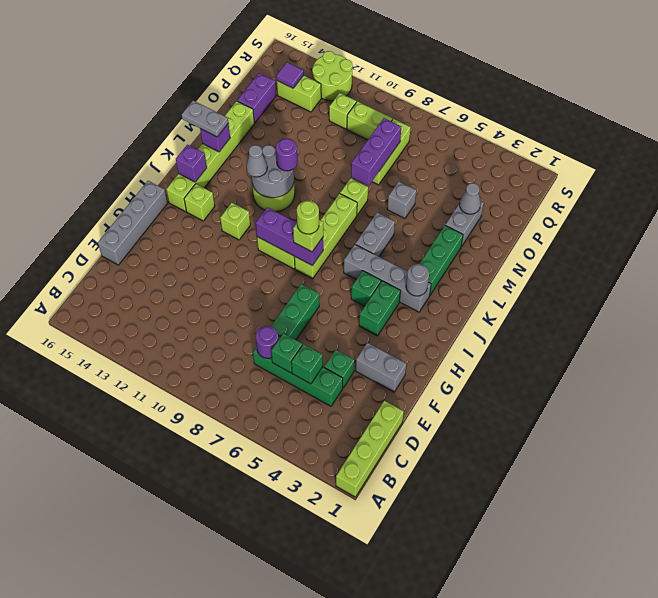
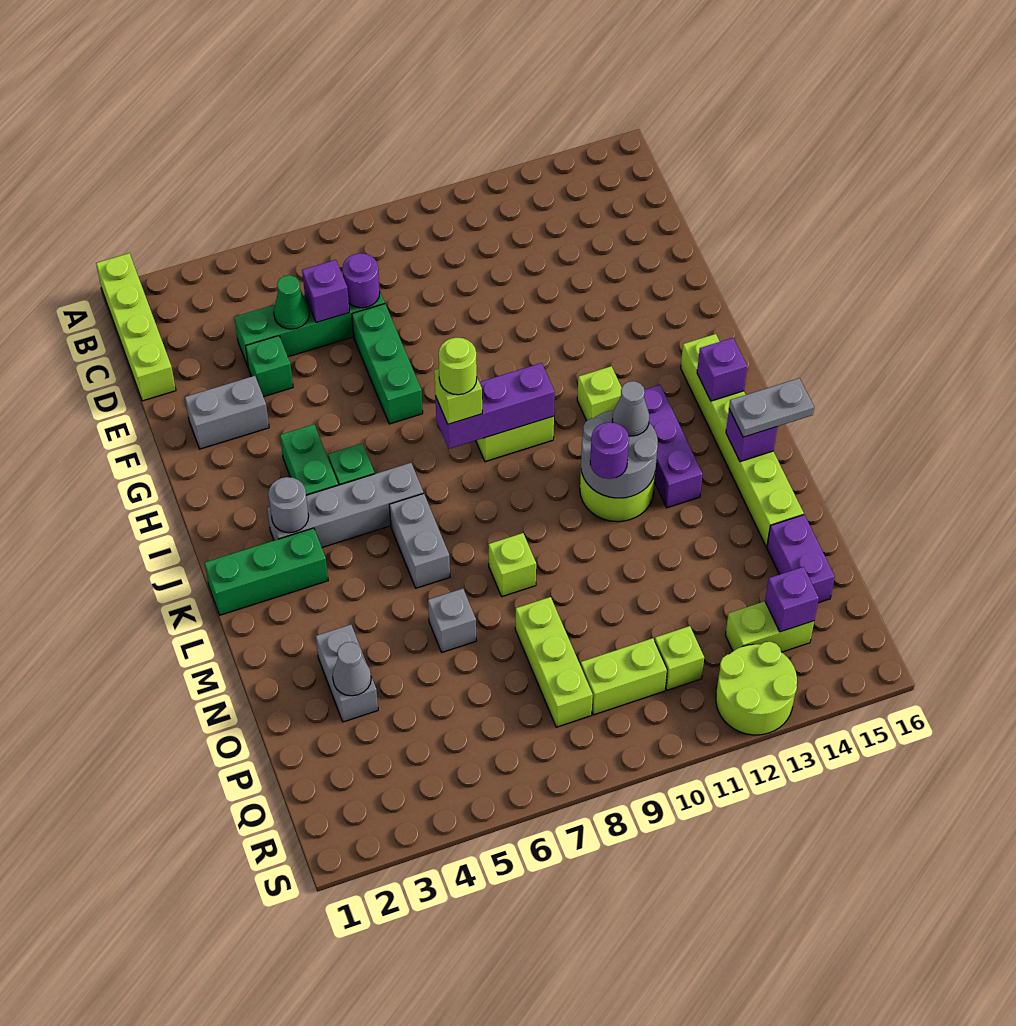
green brick D5 level 2 -> green cone D5 level 2
green brick D6 level 2 -> purple brick D6 level 2
grey brick E16:H16 level 1 -> none
lime brick I8:L8 level 1 -> none
lime brick I14 level 1 -> none
green brick K3:M3 level 1 -> green brick K1:K3 level 1
purple brick N8:P8 level 2 -> purple brick J13:L13 level 1
purple tile Q14 level 2 -> purple brick Q14 level 2

